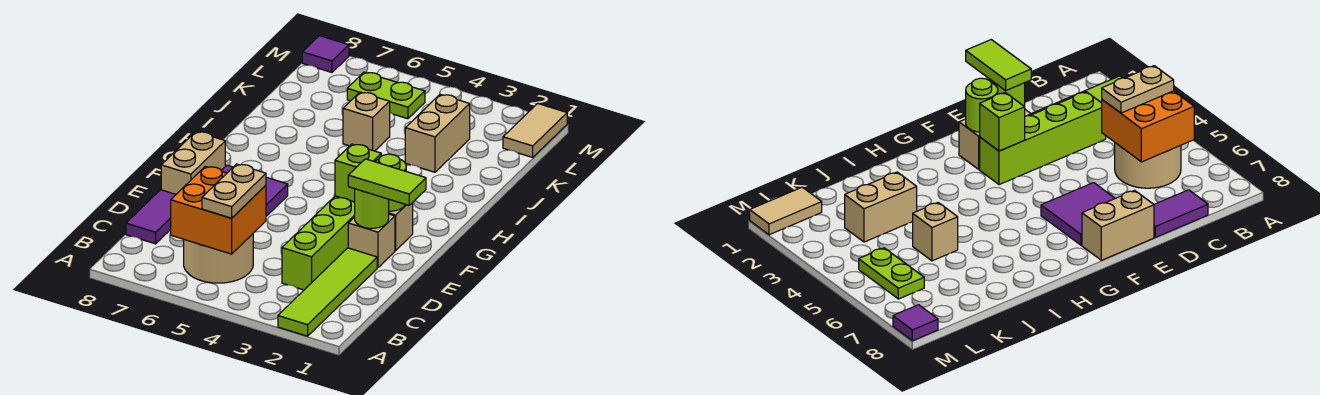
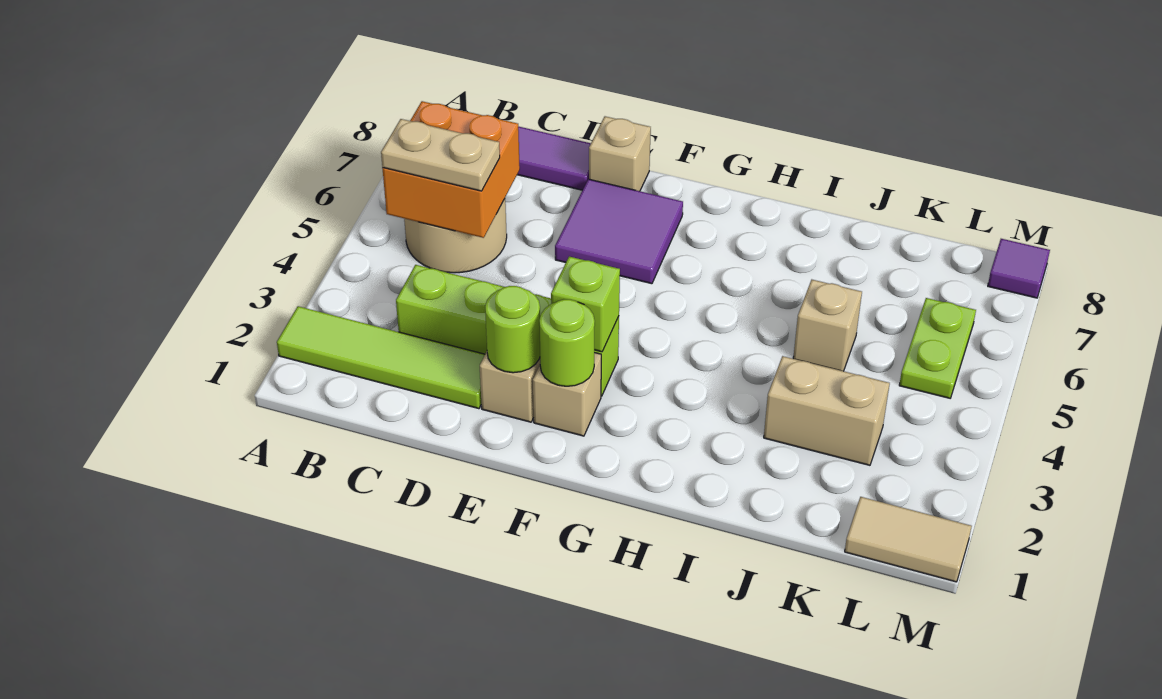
lime tile E1:E2 level 3 -> none
tan brick E8:F8 level 1 -> tan brick E8 level 1

